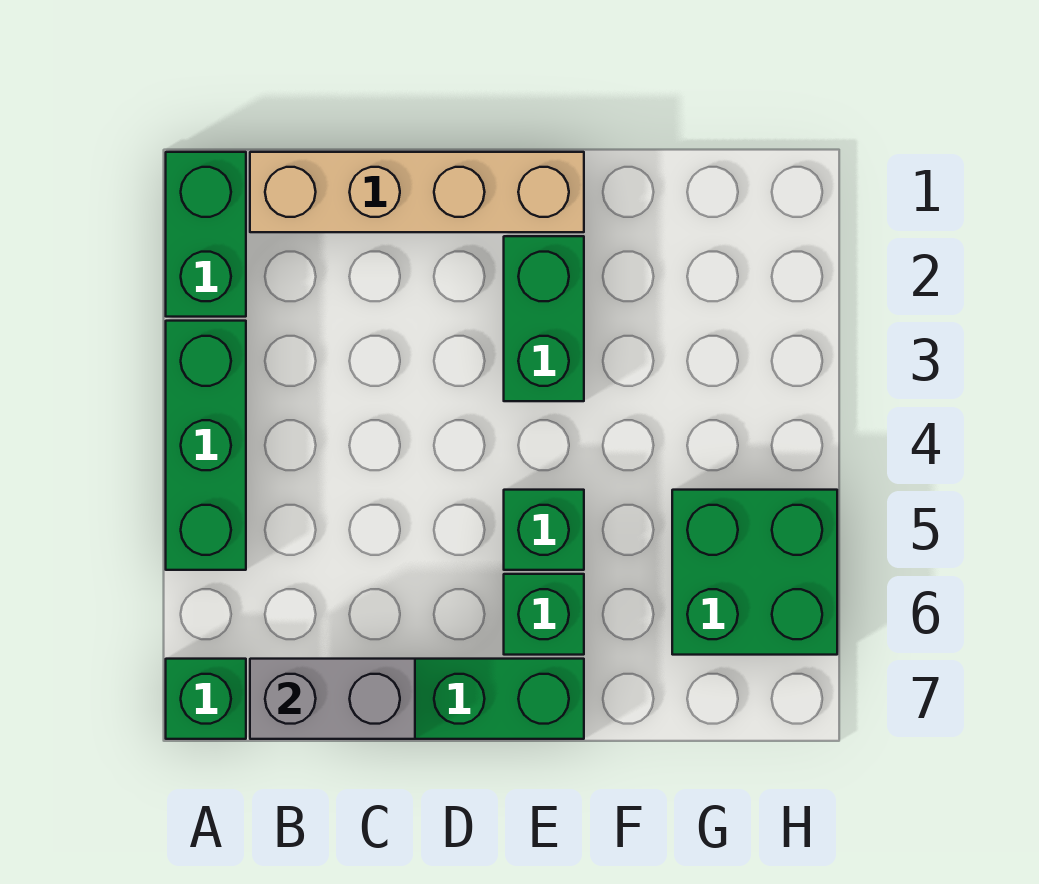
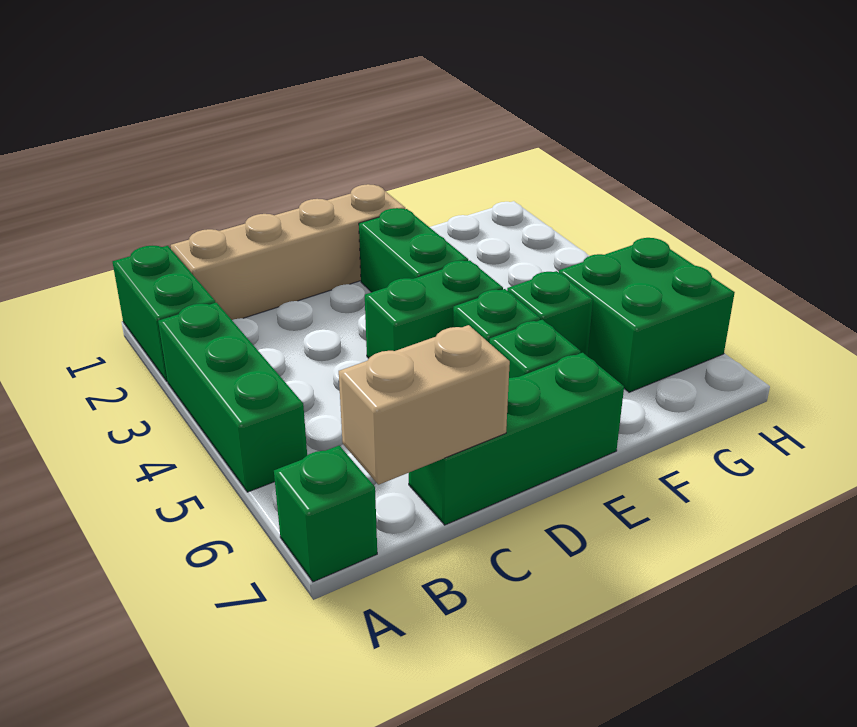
grey brick B7:C7 level 2 -> tan brick B7:C7 level 2
none -> green brick D4:E4 level 1
none -> green brick F5 level 1

